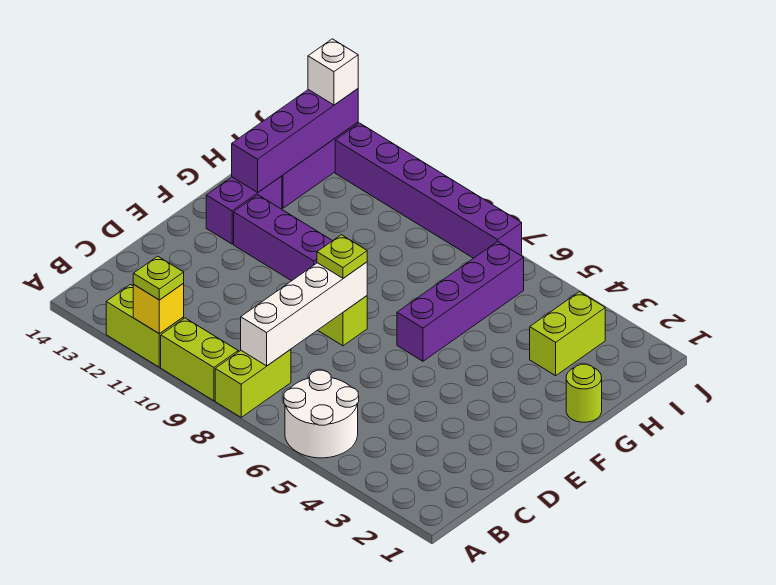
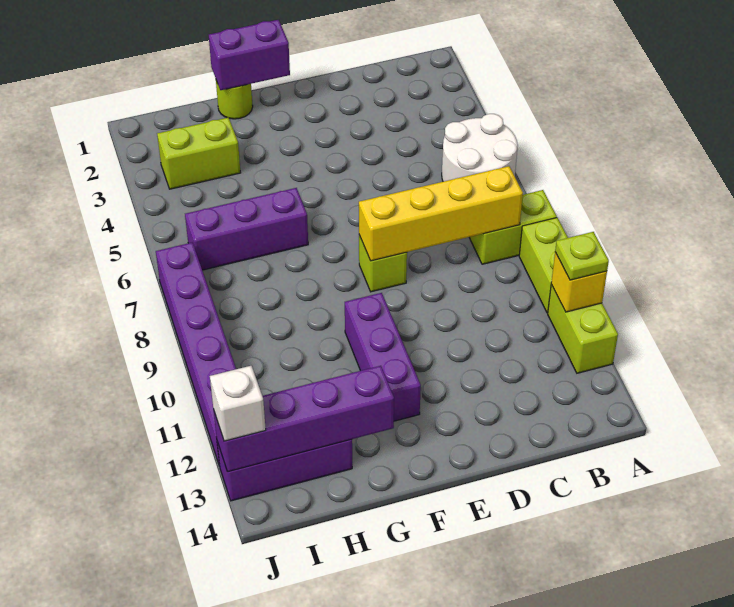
white brick B8:E8 level 2 -> yellow brick B8:E8 level 2
lime plate E8 level 3 -> none
purple brick F6:I6 level 1 -> purple brick G6:I6 level 1
purple brick F13:G13 level 1 -> purple brick F1:G1 level 2

